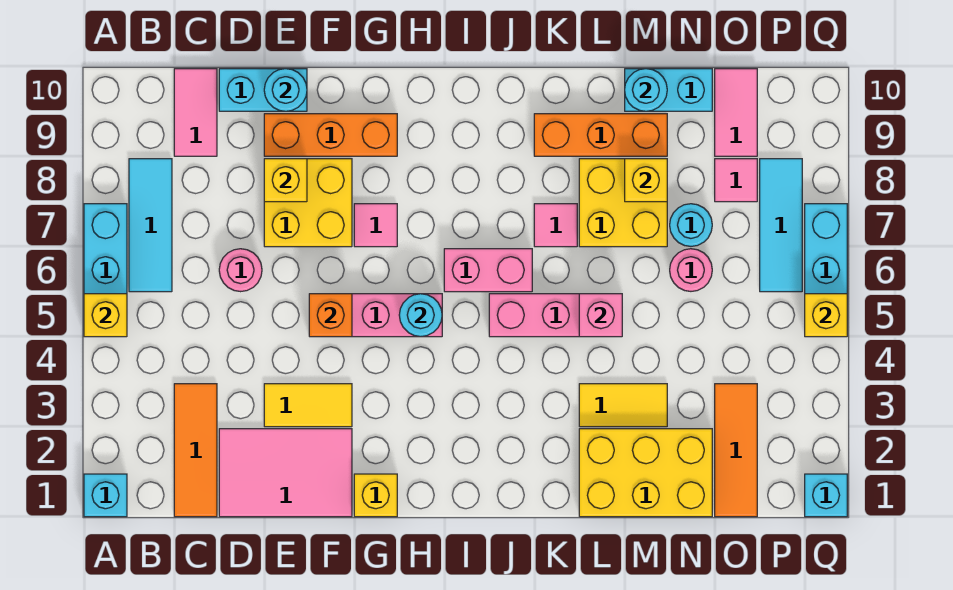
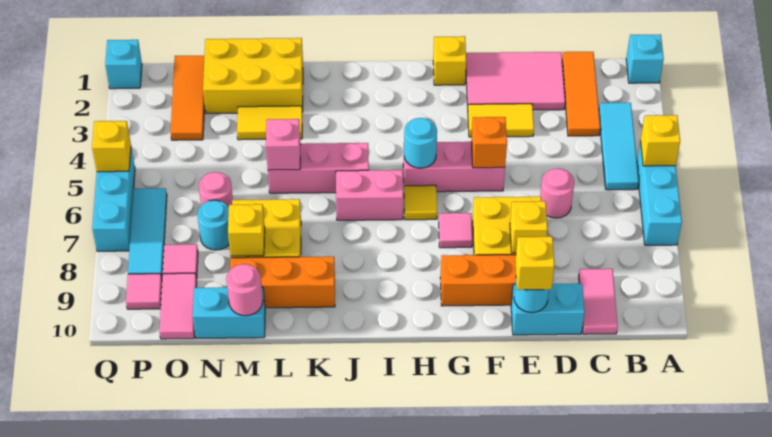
cyan tile B6:B8 level 1 -> cyan tile B3:B5 level 1
none -> yellow brick E10 level 3
none -> yellow tile H6 level 1
pink tile K7 level 1 -> pink tile P9 level 1
cyan round brick M10 level 2 -> pink round brick M10 level 2

